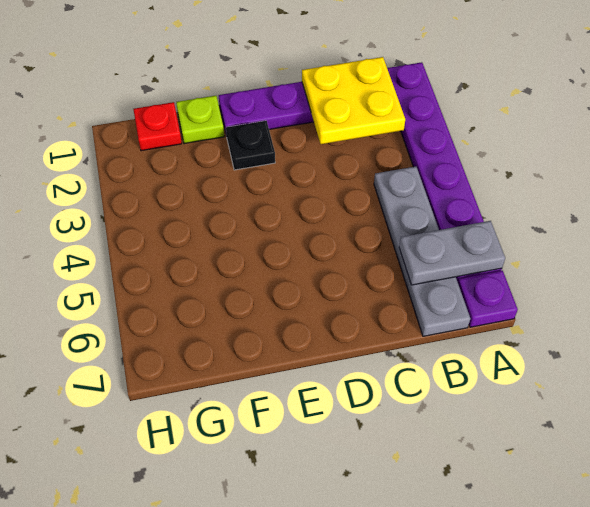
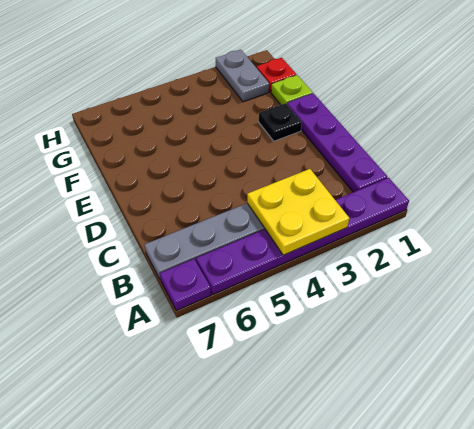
grey plate A6:B6 level 2 -> grey plate G2:H2 level 1
yellow plate B1:C2 level 2 -> yellow plate A3:B4 level 2

